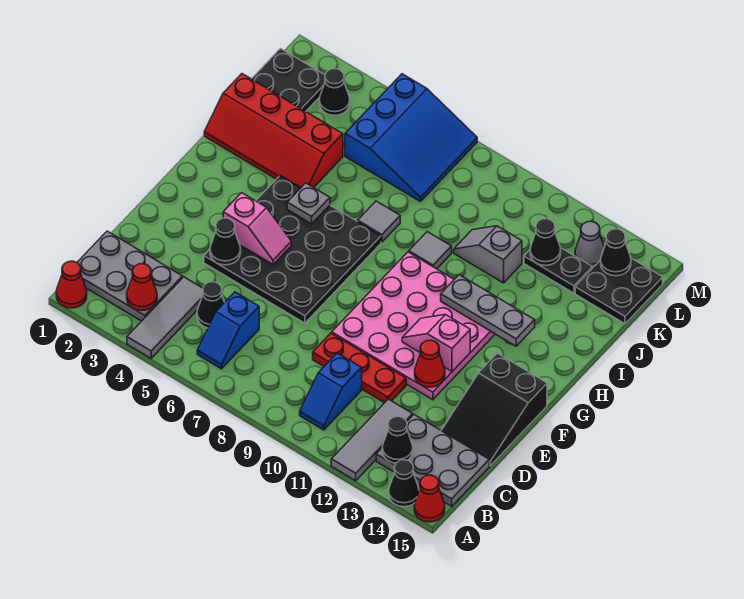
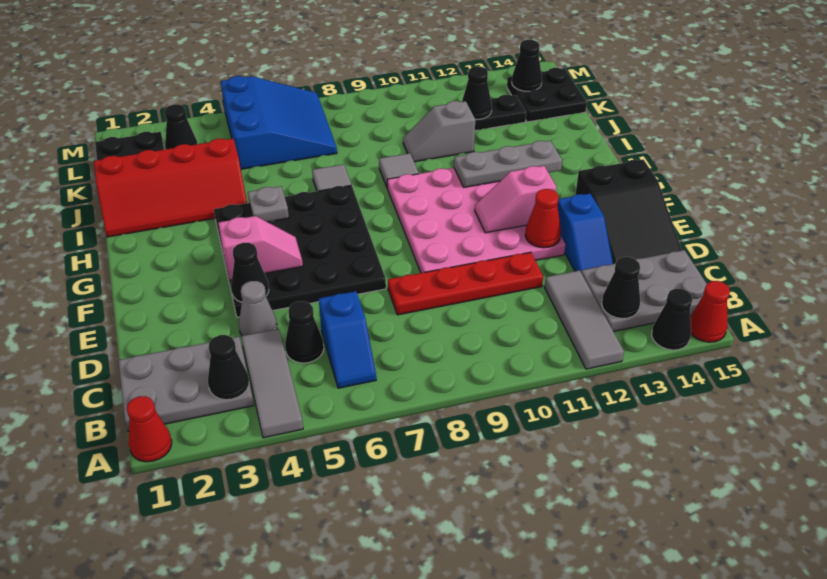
red cone B3 level 2 -> black cone B3 level 2
blue slope B10:C10 level 1 top C -> blue slope D13:E13 level 1 top E
red plate D9:D11 level 1 -> red plate D8:D11 level 1
grey cone L13 level 1 -> grey cone D4 level 1

